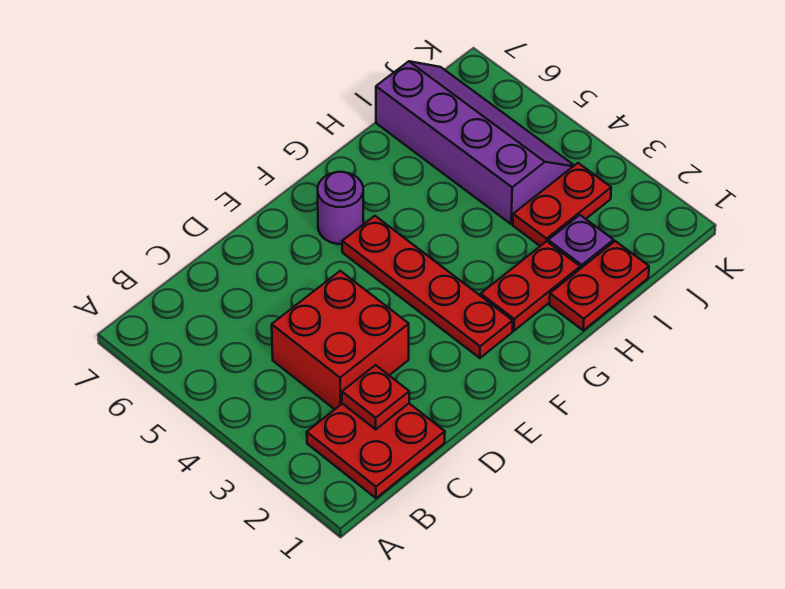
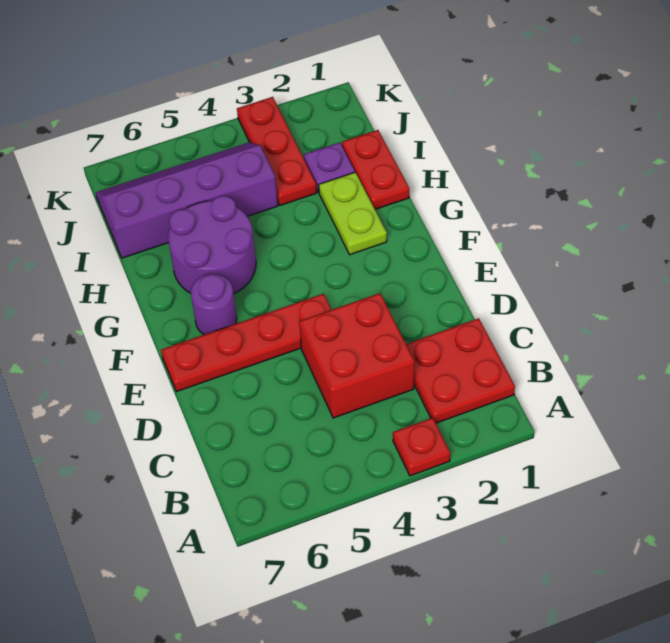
red plate C2 level 2 -> red plate A3 level 1
red plate F2:F5 level 1 -> red plate E4:E7 level 1
red plate G2:H2 level 1 -> lime plate G2:H2 level 1
none -> purple round brick G5:H6 level 1
red plate I3:J3 level 1 -> red plate I3:K3 level 1

